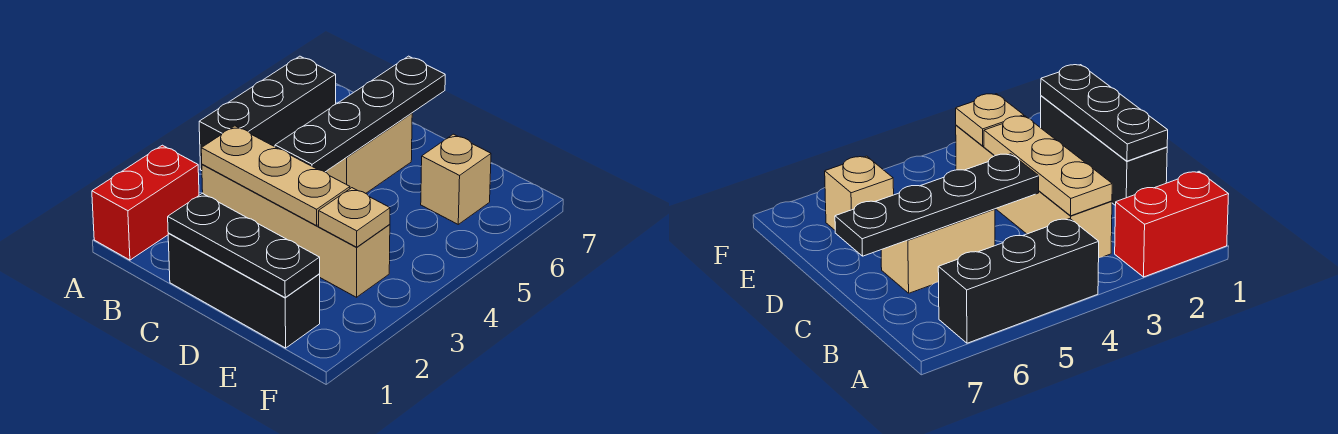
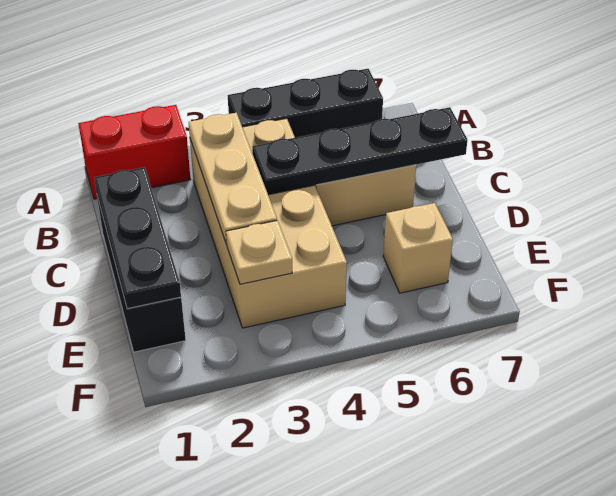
tan brick B3:E3 level 1 -> tan brick B3:E4 level 1

